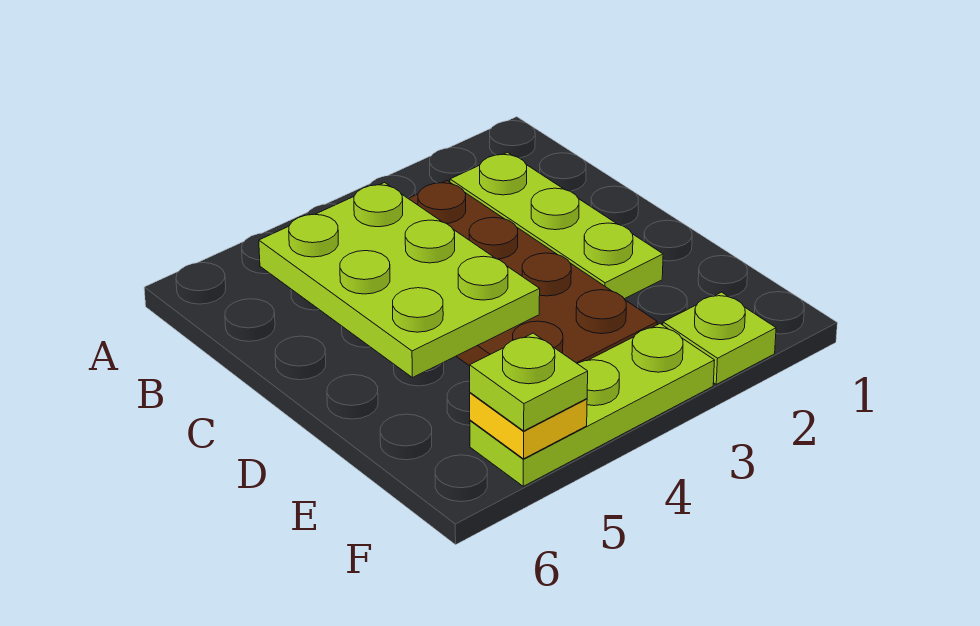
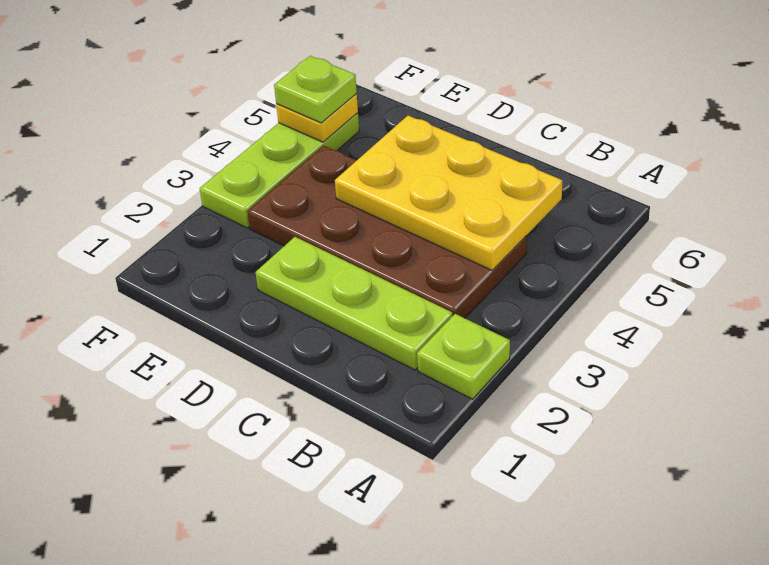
lime plate B4:D5 level 2 -> yellow plate B4:D5 level 2
lime plate F2 level 1 -> lime plate A2 level 1

